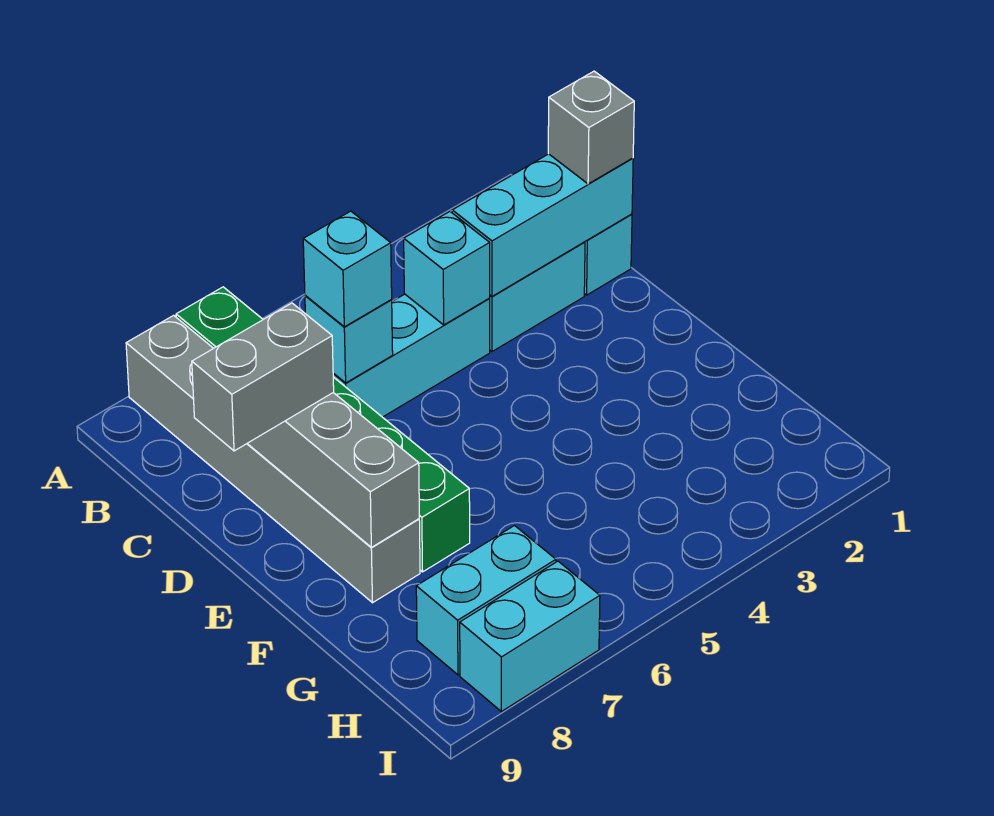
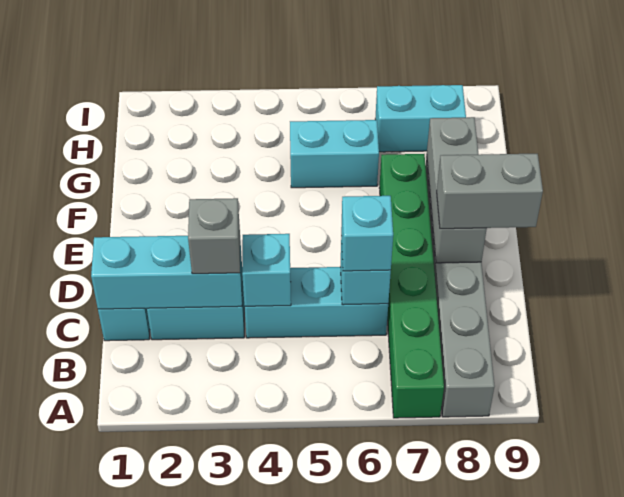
grey brick C1 level 3 -> grey brick C3 level 3
cyan brick I7:I8 level 1 -> cyan brick G5:G6 level 1

